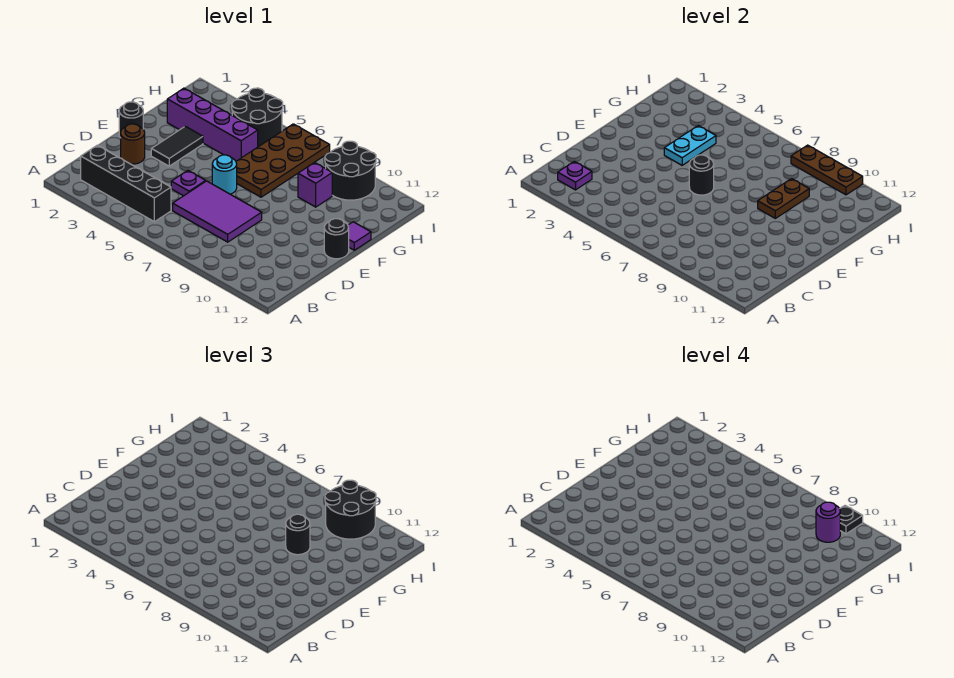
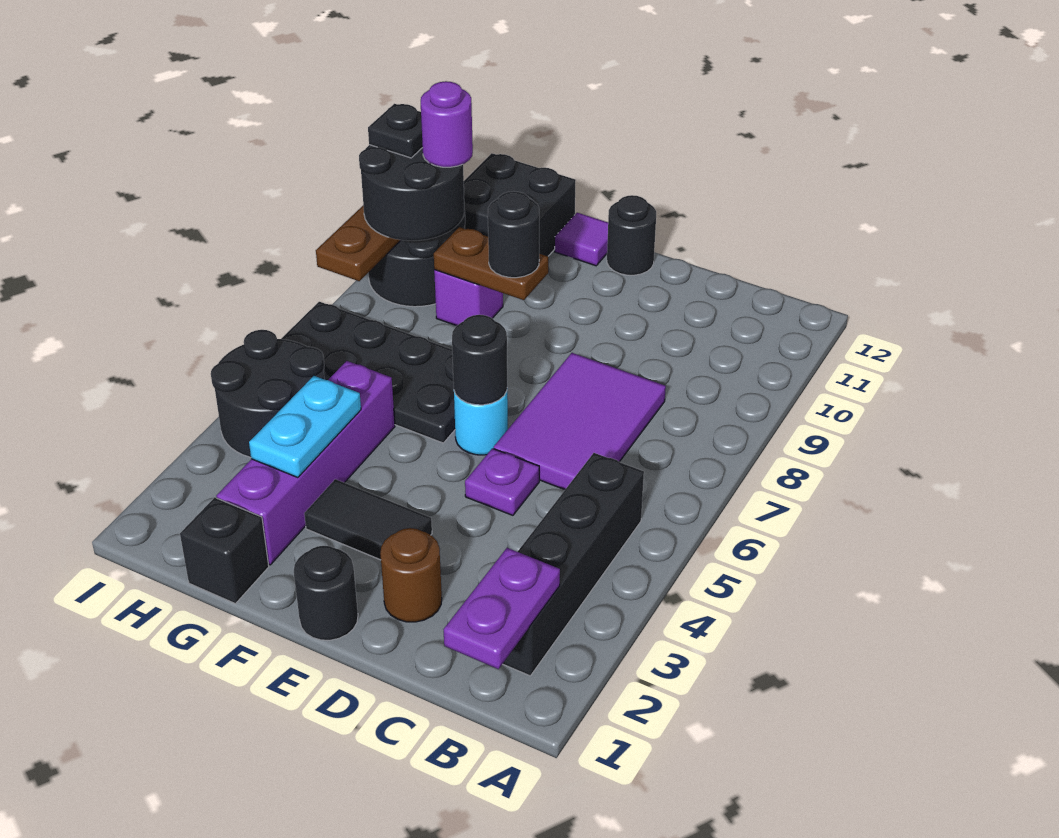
purple plate B2 level 2 -> purple plate B1:B2 level 2
cyan plate F4:G4 level 2 -> cyan plate G3:G4 level 2
brown plate F6:I7 level 1 -> black plate F6:I7 level 1
none -> black brick G1 level 1
none -> black brick G11:H12 level 1

